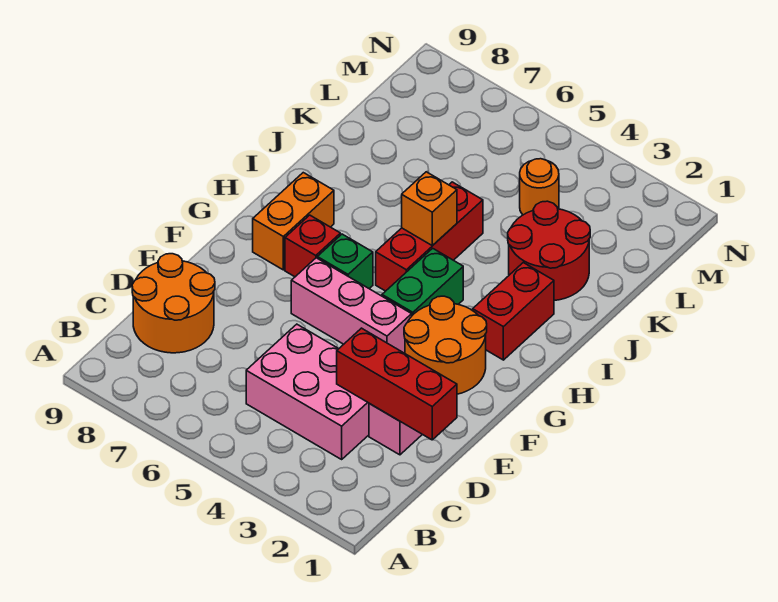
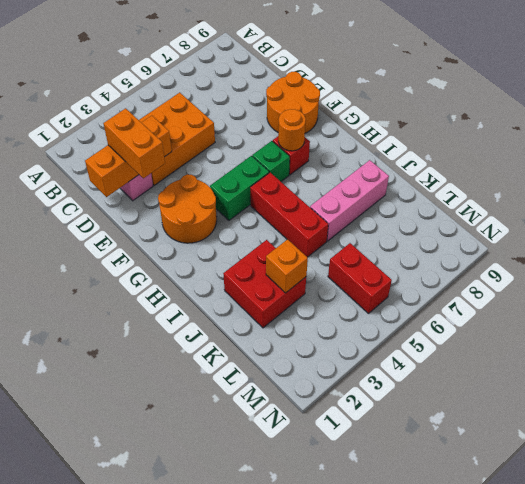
pink brick C3:D5 level 1 -> orange brick C3:D5 level 1
orange round brick C8:D9 level 1 -> orange round brick E8:F9 level 1
red brick D1:D3 level 2 -> orange brick D1:D3 level 2
pink brick F4:F6 level 1 -> pink brick J6:J8 level 1
green brick G4:H4 level 1 -> green brick G4:G5 level 1
orange brick G8:H8 level 1 -> orange brick D2:E2 level 3
red brick H2:I2 level 1 -> red brick L5:M5 level 1
orange brick I5 level 2 -> orange brick K3 level 2
red round brick J2:K3 level 1 -> red brick J2:K3 level 1
orange round brick L4 level 1 -> orange round brick G7 level 2

